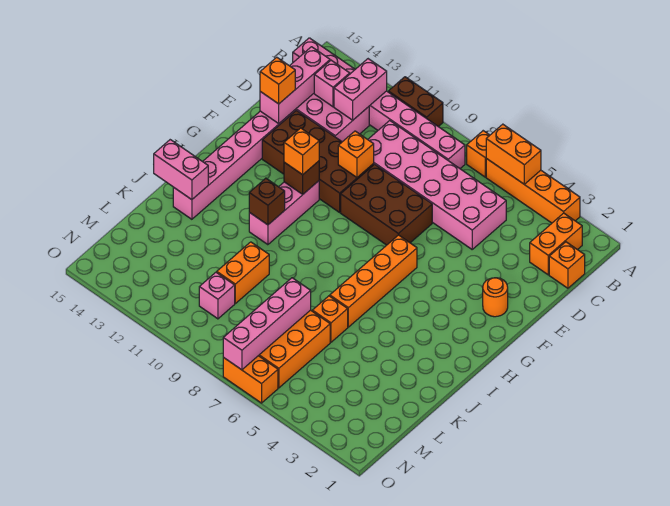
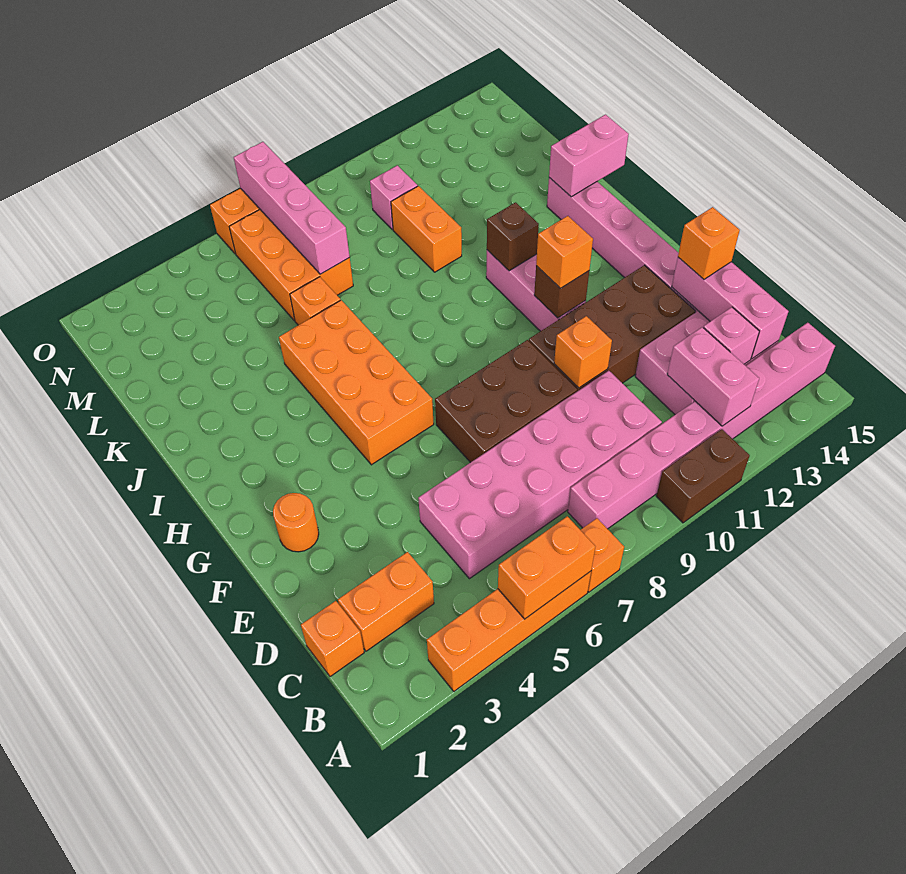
orange brick B2:C2 level 1 -> orange brick C2:C3 level 1
orange brick G6:J6 level 1 -> orange brick G5:J6 level 1

